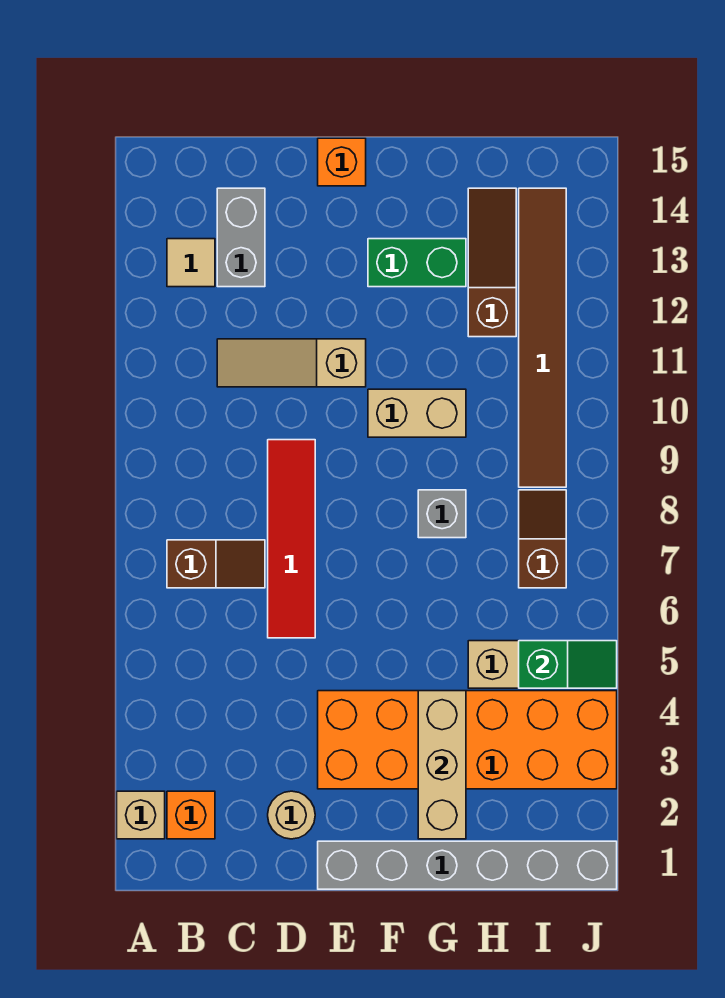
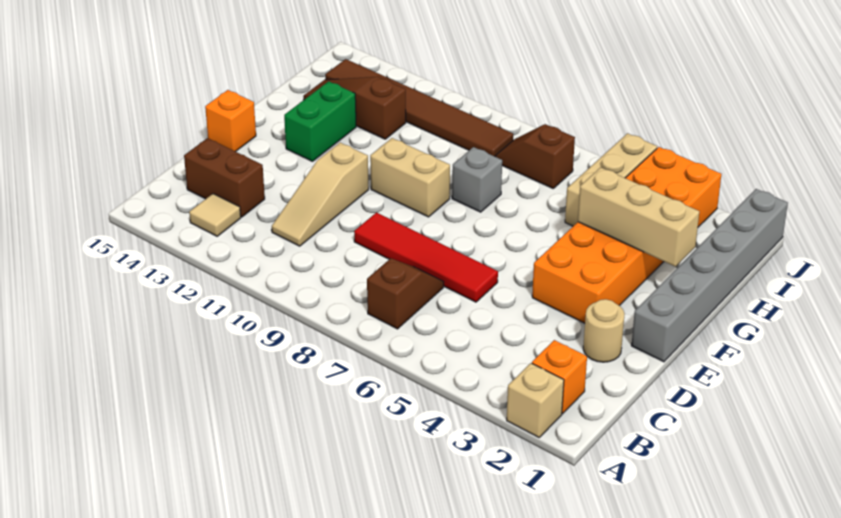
grey brick C13:C14 level 1 -> brown brick C13:C14 level 1
tan brick F10:G10 level 1 -> tan brick F9:F10 level 1
green slope I5:J5 level 2 top I -> none

